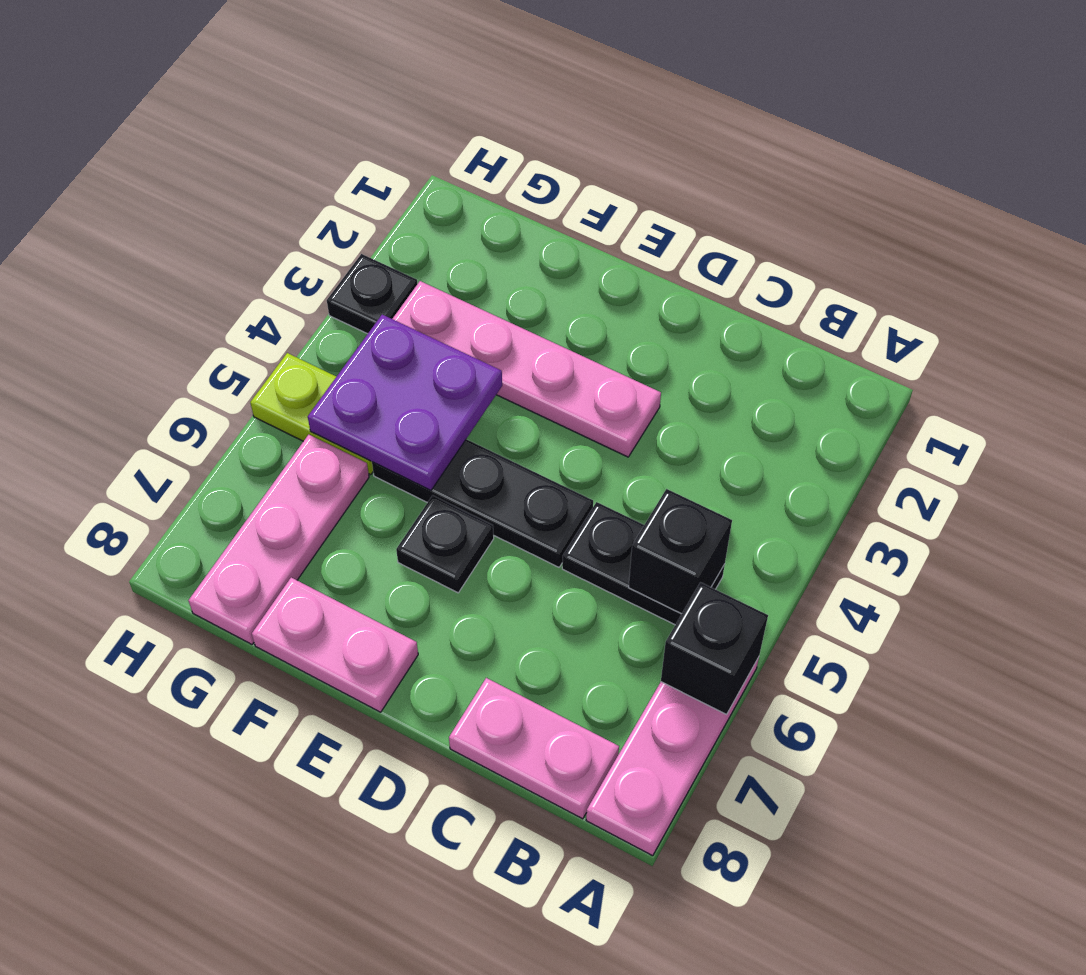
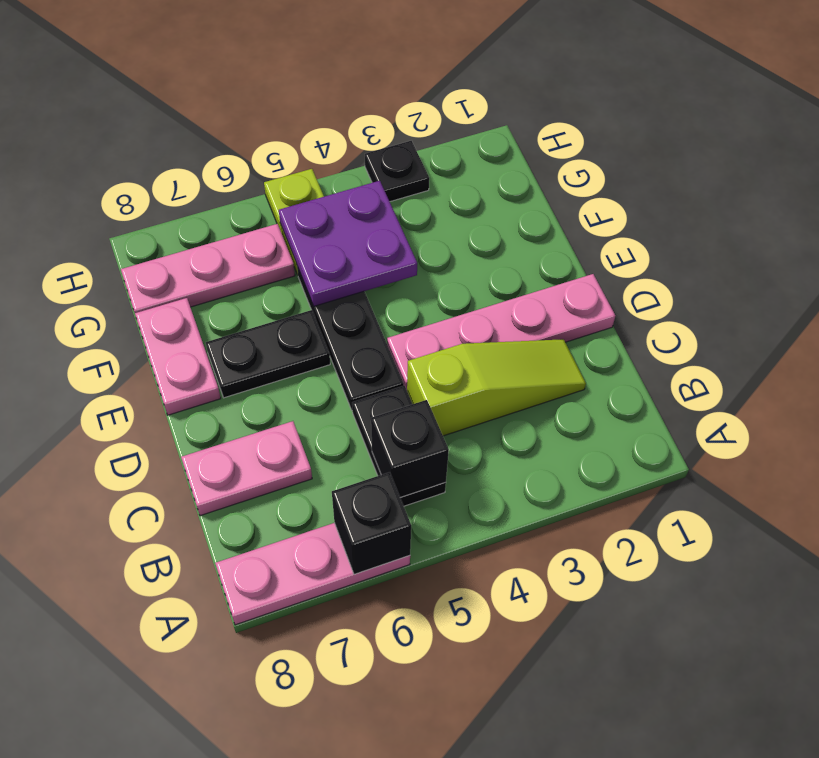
pink plate B8:C8 level 1 -> pink plate C7:C8 level 1
none -> lime slope C2:C4 level 1 top 4
pink plate D3:G3 level 1 -> pink plate D1:D4 level 1
black plate E6 level 1 -> black plate E6:E7 level 1

